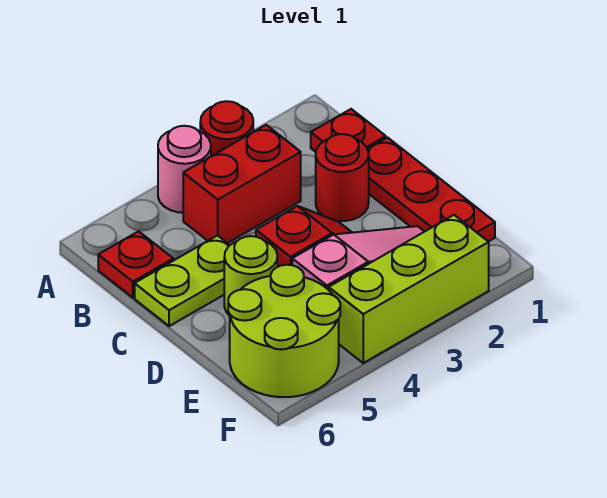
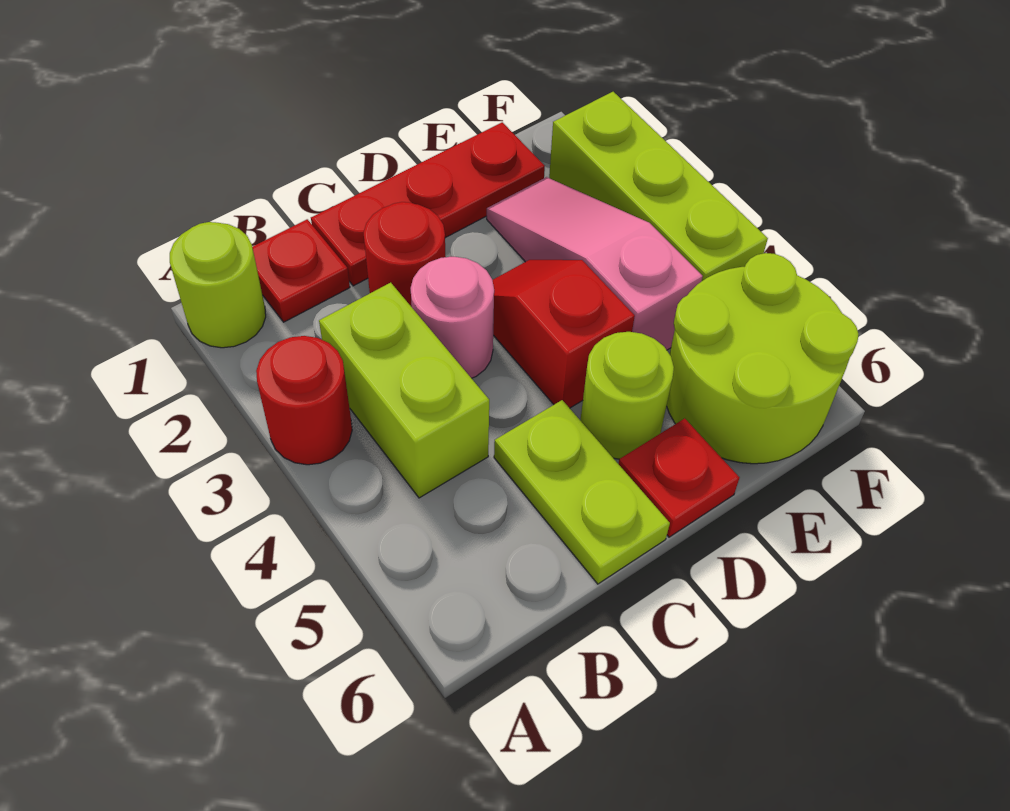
none -> lime round brick A1 level 1
pink round brick A4 level 1 -> pink round brick C3 level 1
red brick B3:B4 level 1 -> lime brick B3:B4 level 1
red plate B6 level 1 -> red plate D6 level 1

